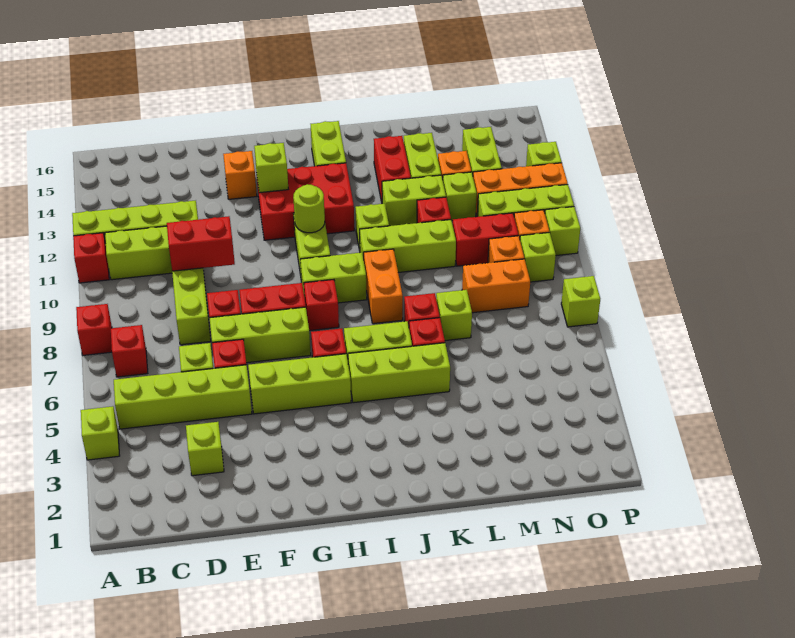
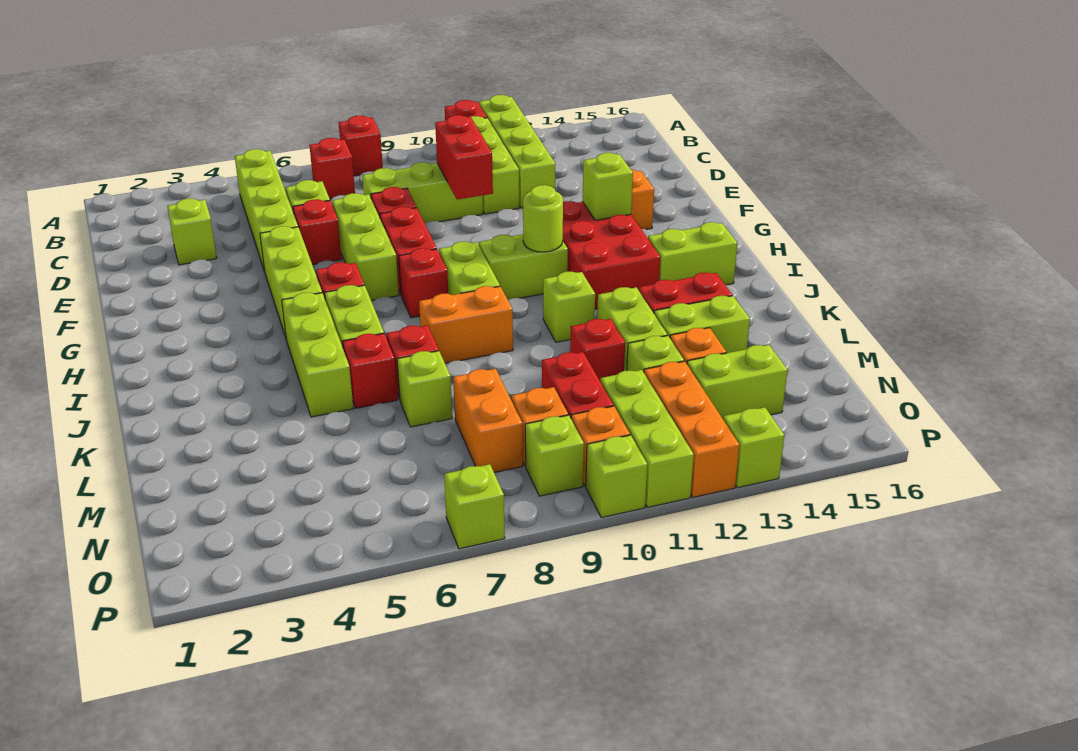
lime brick A4 level 1 -> none
lime brick J10:L10 level 1 -> none

